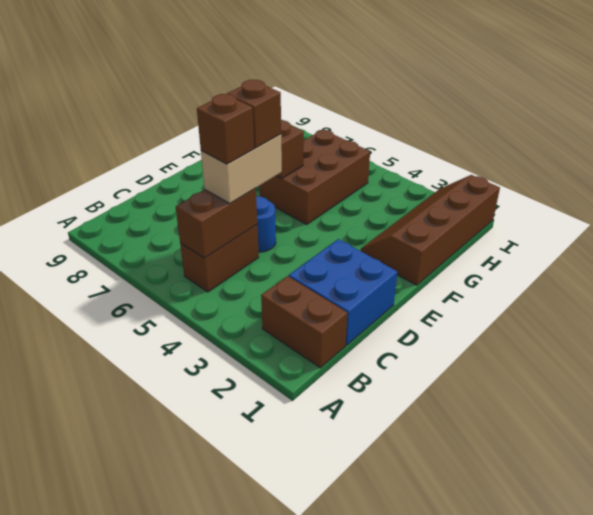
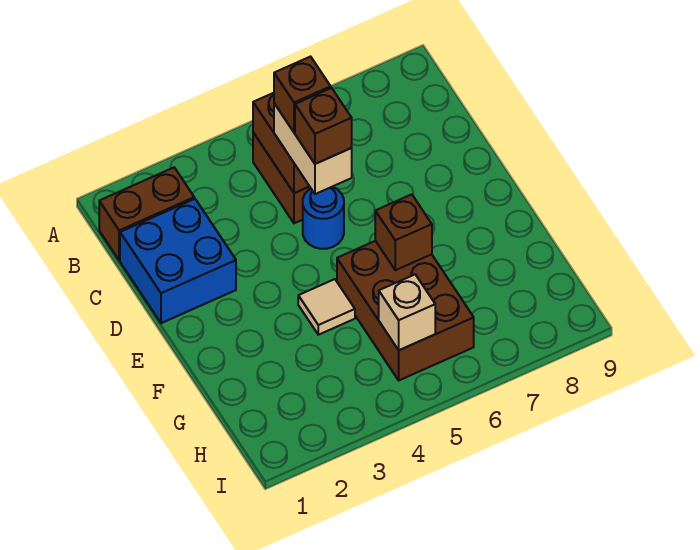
brown slope F1:I2 level 1 top 1 -> none
none -> tan tile F4 level 1
none -> tan brick H5 level 2

